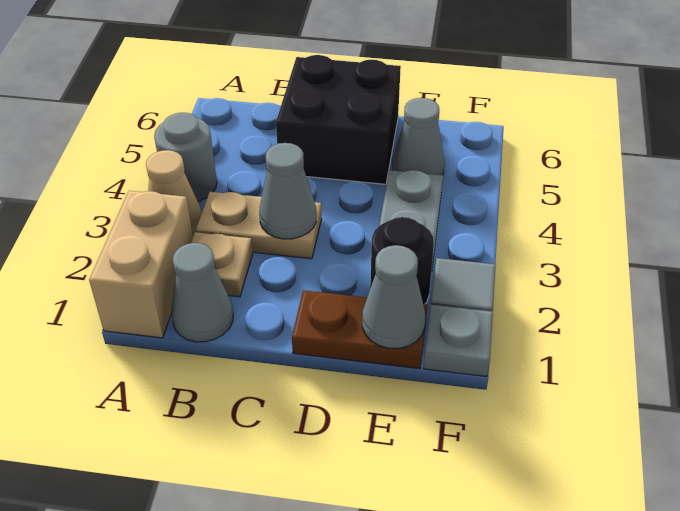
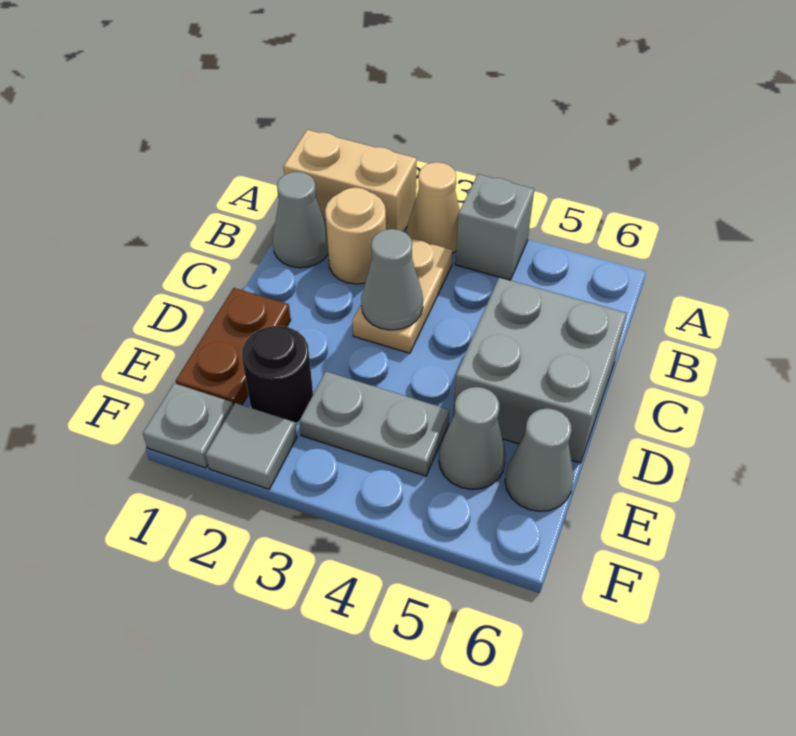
grey round brick A4 level 1 -> grey brick A4 level 1
tan plate B2 level 1 -> tan round brick B2 level 1
black brick C5:D6 level 1 -> grey brick C5:D6 level 1
grey cone E1 level 2 -> grey cone E6 level 1

